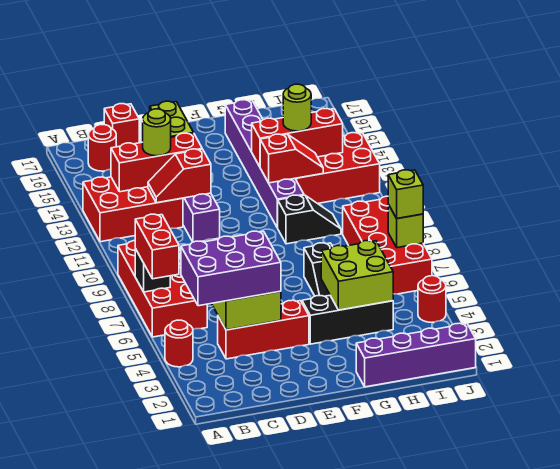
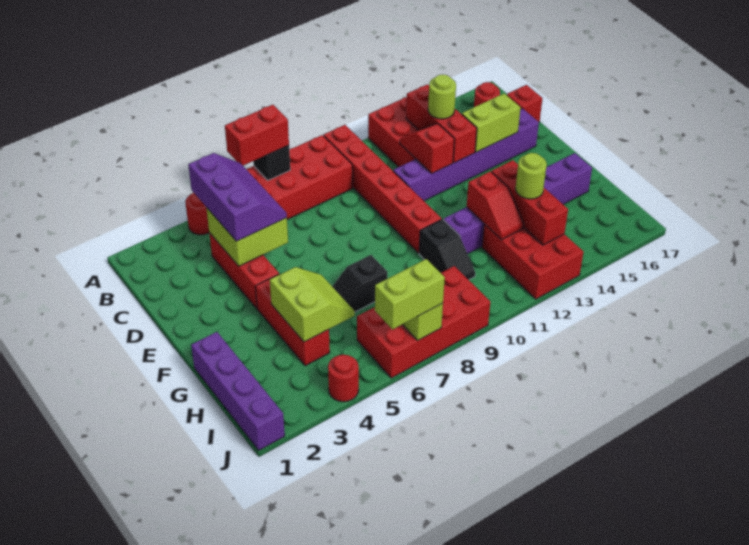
none -> red brick A10:F10 level 1
purple brick B4:D5 level 3 -> purple slope B4:D5 level 3 top 4
black brick F4:H4 level 1 -> red brick F4:H4 level 1
lime brick G4:H5 level 2 -> lime slope G4:H5 level 2 top 4
lime brick J7 level 3 -> lime brick J6:J7 level 3

